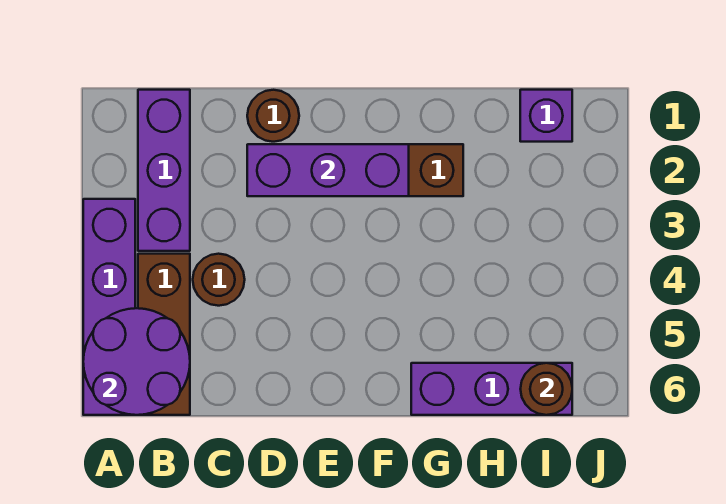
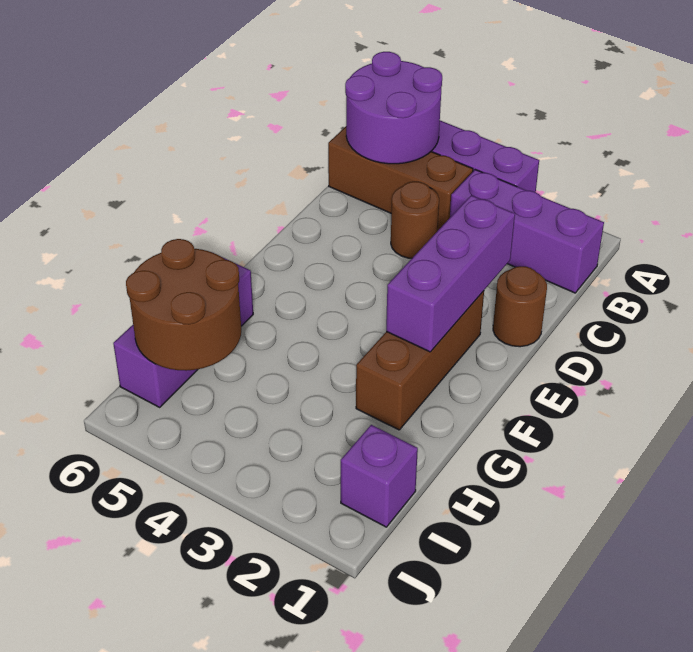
brown round brick I6 level 2 -> brown round brick H5:I6 level 2

